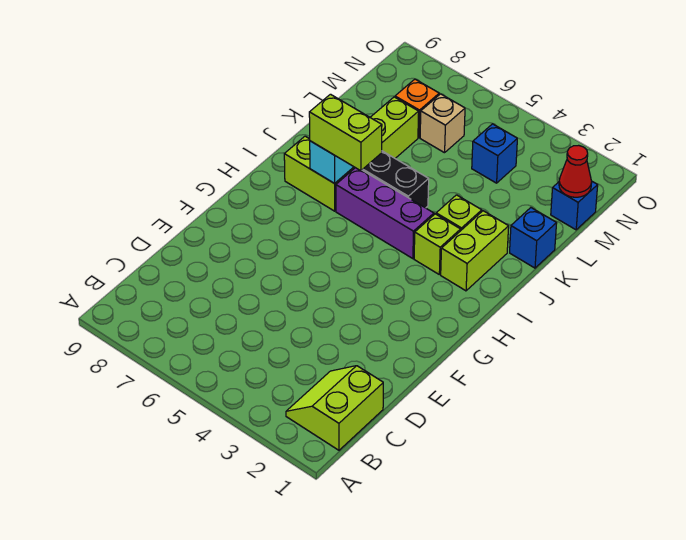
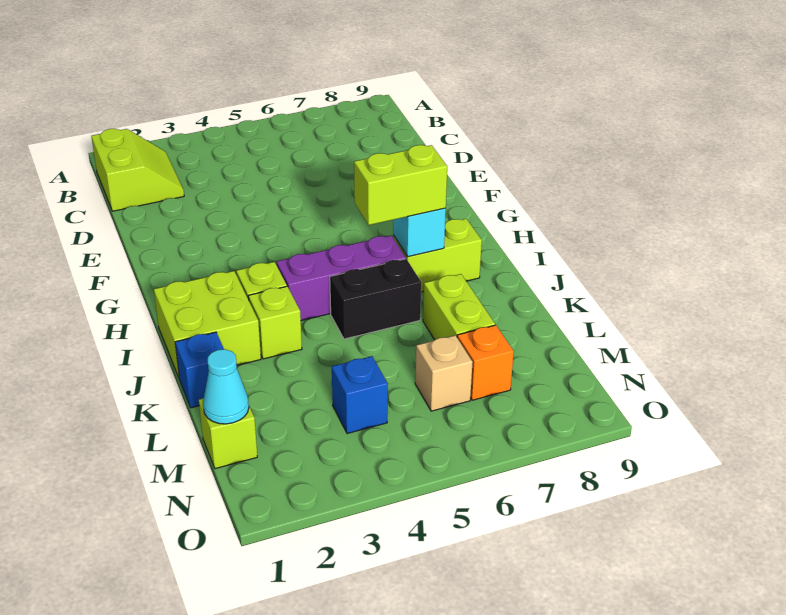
lime brick I2:J2 level 1 -> lime brick I1:J2 level 1
blue brick M1 level 1 -> lime brick M1 level 1
red cone M1 level 2 -> cyan cone M1 level 2

